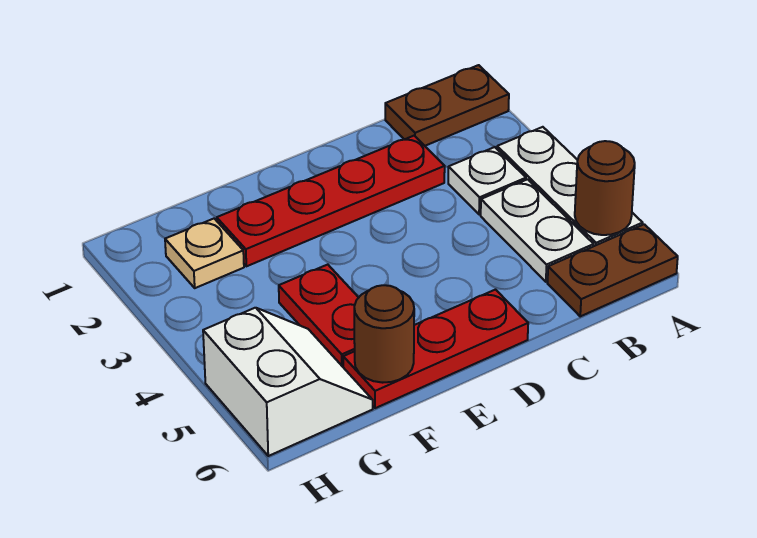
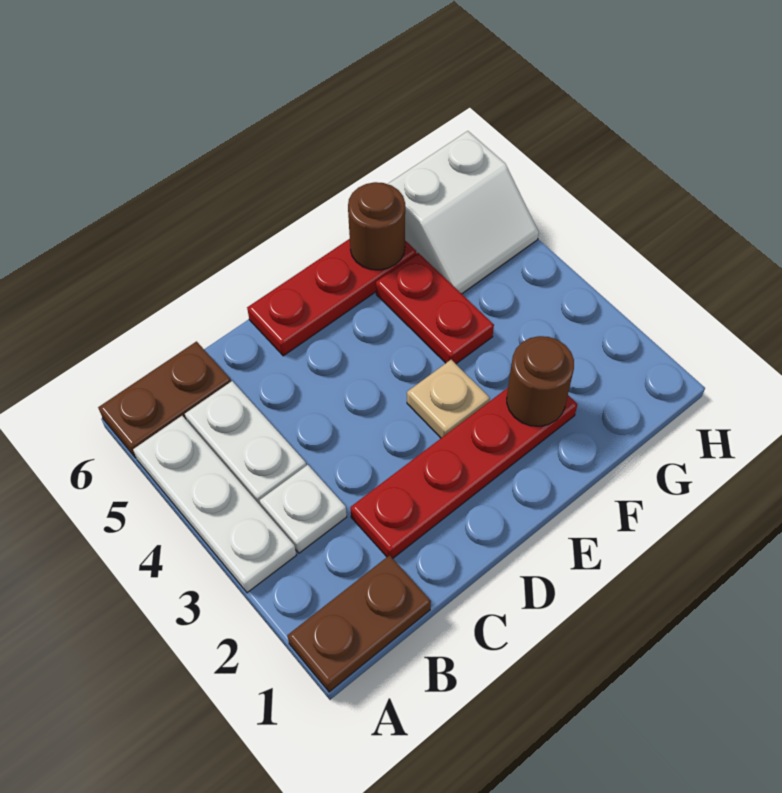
brown round brick A5 level 2 -> brown round brick F2 level 2
tan plate G2 level 1 -> tan plate E3 level 1
white slope G5:H6 level 1 top H -> white slope G5:H6 level 1 top 6

